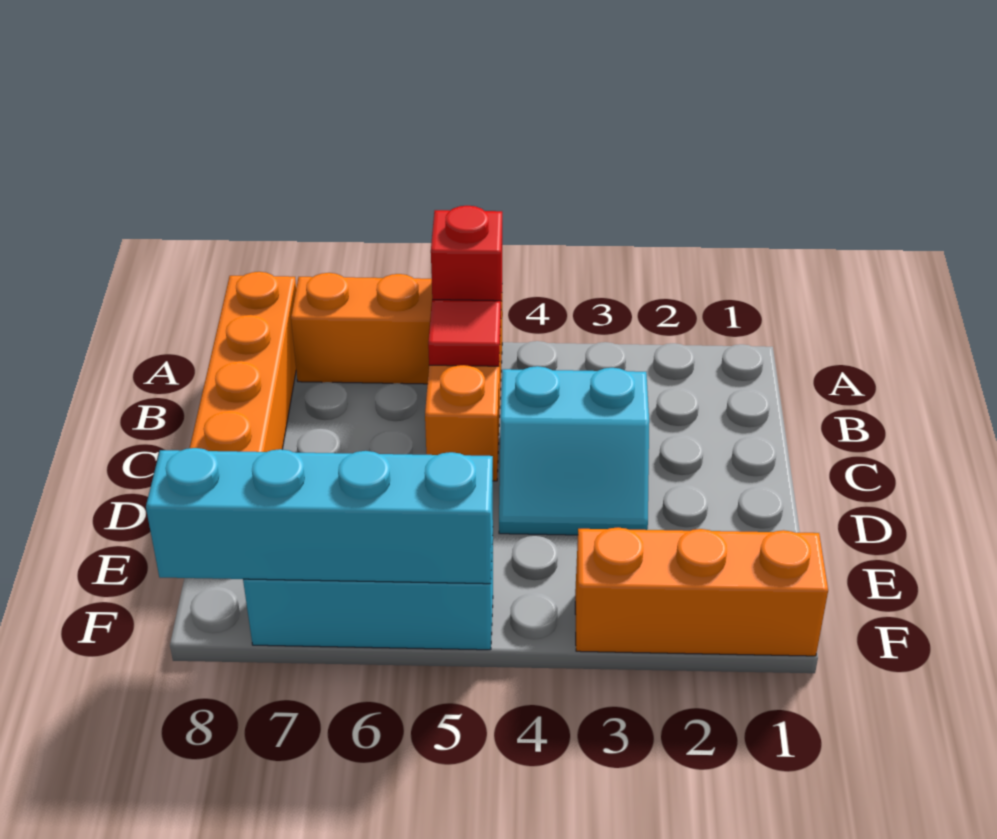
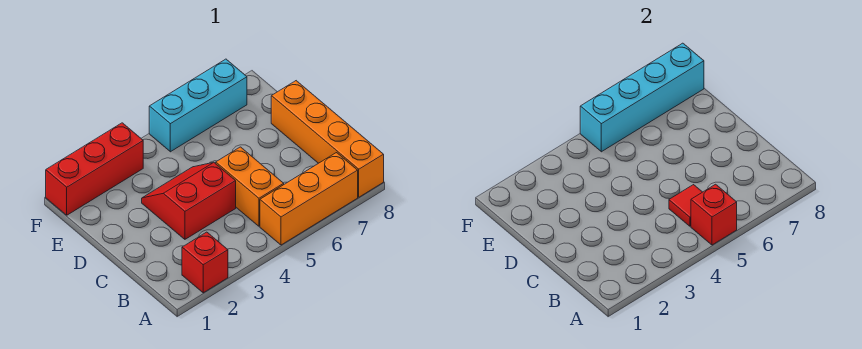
none -> red brick A2 level 1
cyan slope C3:D4 level 1 top C -> red slope C3:D4 level 1 top C
orange brick F1:F3 level 1 -> red brick F1:F3 level 1

